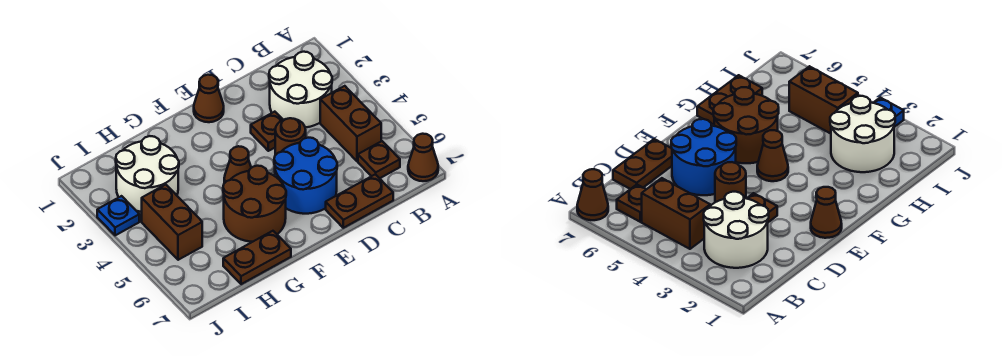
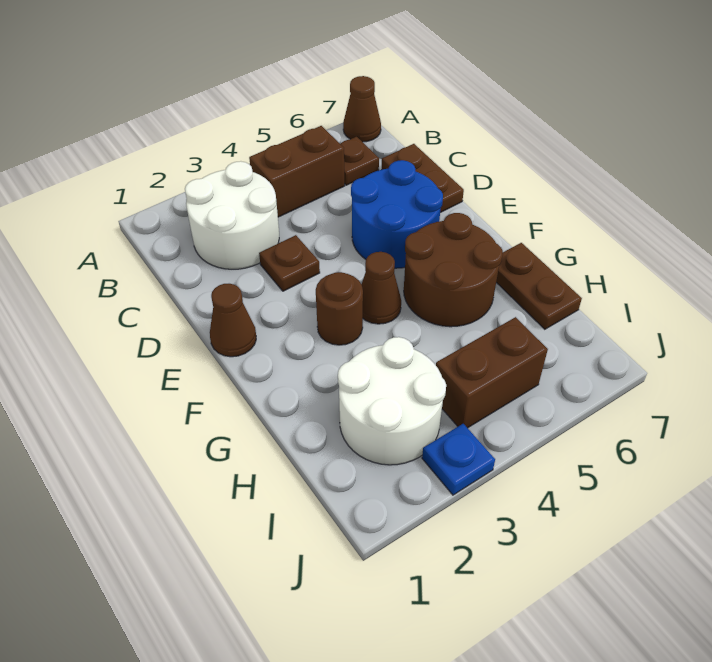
brown round brick D4 level 1 -> brown round brick F3 level 1

